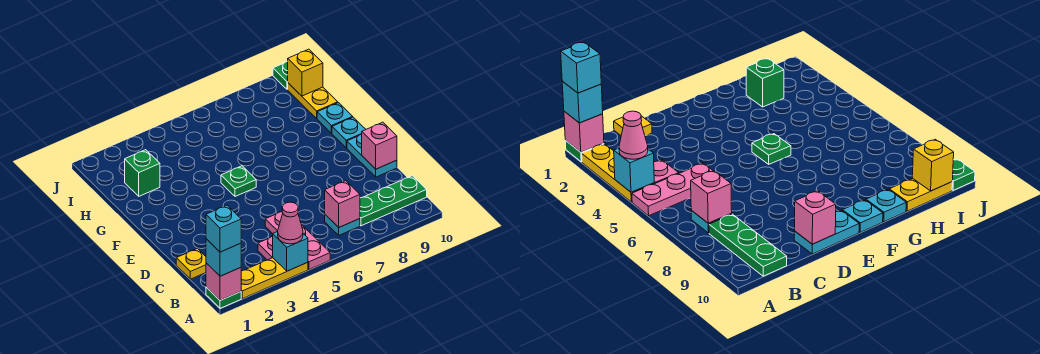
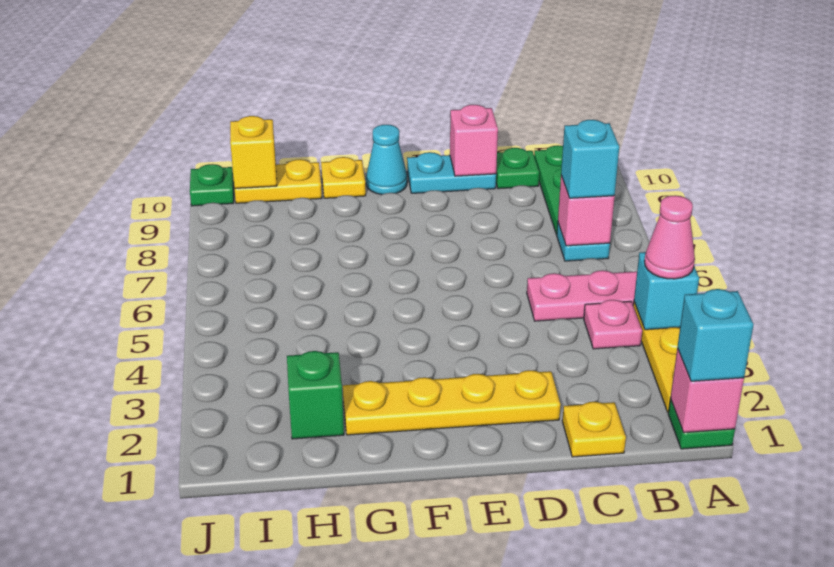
cyan brick A1 level 4 -> cyan brick B7 level 3
none -> yellow plate D2:G2 level 1
green plate F5 level 1 -> green plate C10 level 1
cyan plate F10 level 1 -> cyan cone F10 level 1
cyan plate G10 level 1 -> yellow plate G10 level 1

